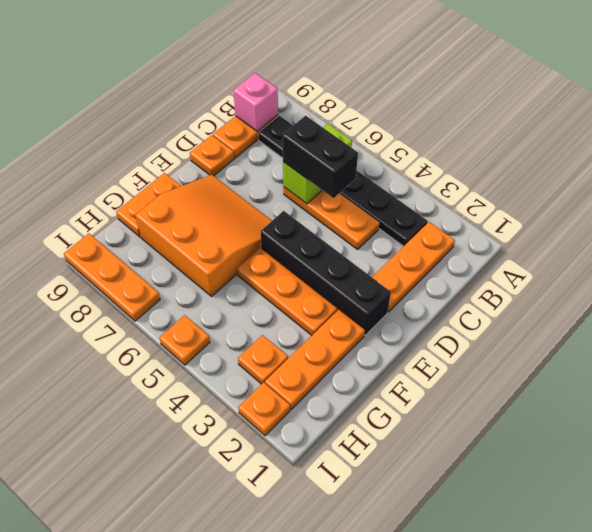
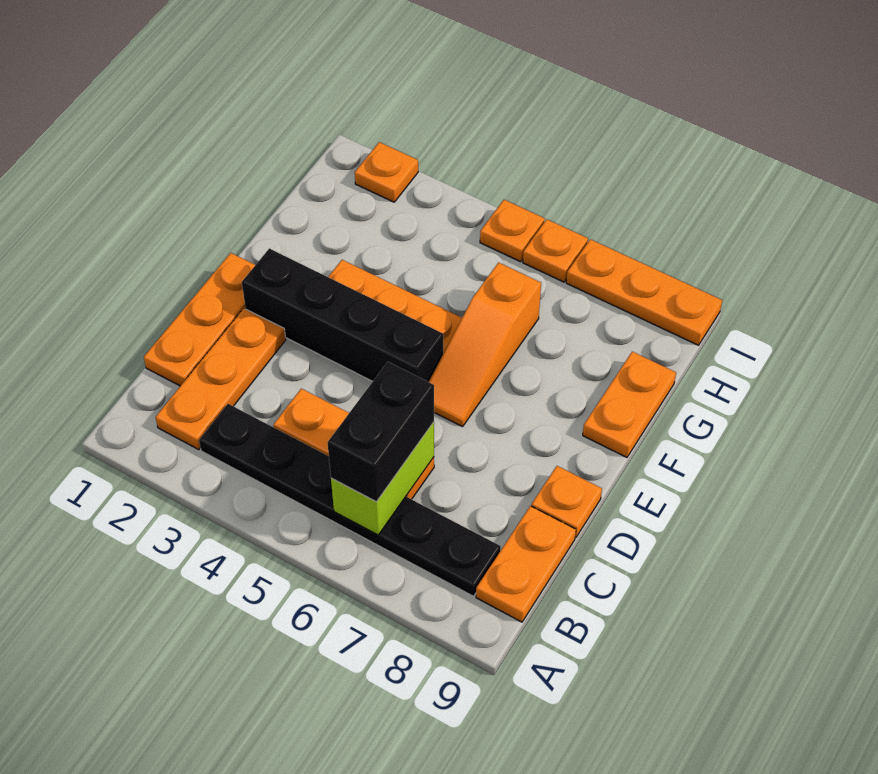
pink brick B9 level 2 -> none
black brick C5:C6 level 3 -> black brick B6:C6 level 3
orange slope E6:G8 level 1 top G -> orange slope E6:G6 level 1 top G
orange plate F2:H2 level 1 -> orange plate C1:E1 level 1
orange plate H3 level 1 -> orange plate I6 level 1

